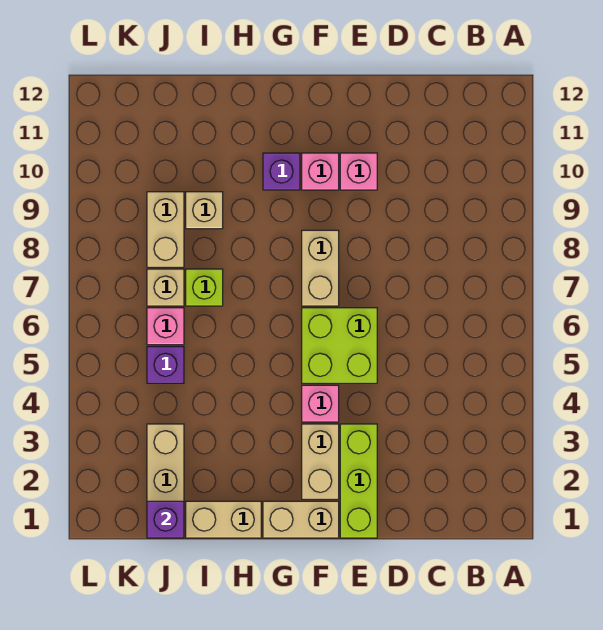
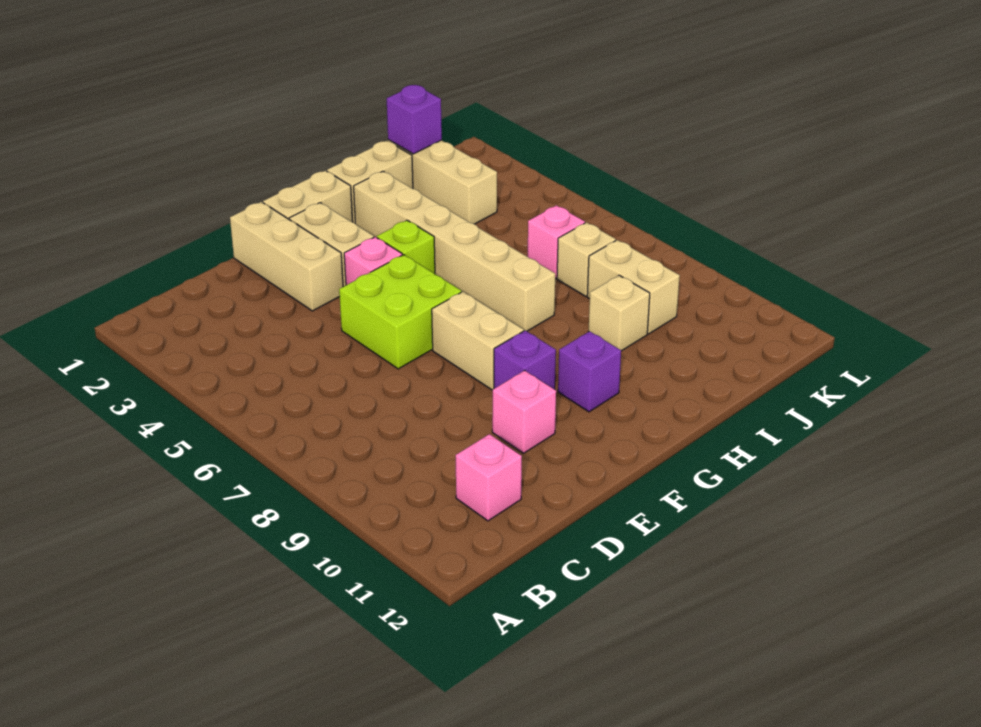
lime brick E1:E3 level 1 -> tan brick E1:E3 level 1
pink brick F10 level 1 -> pink brick C11 level 1
none -> tan brick H2:H7 level 1
lime brick I7 level 1 -> lime brick G4 level 1
purple brick J5 level 1 -> purple brick F9 level 1

